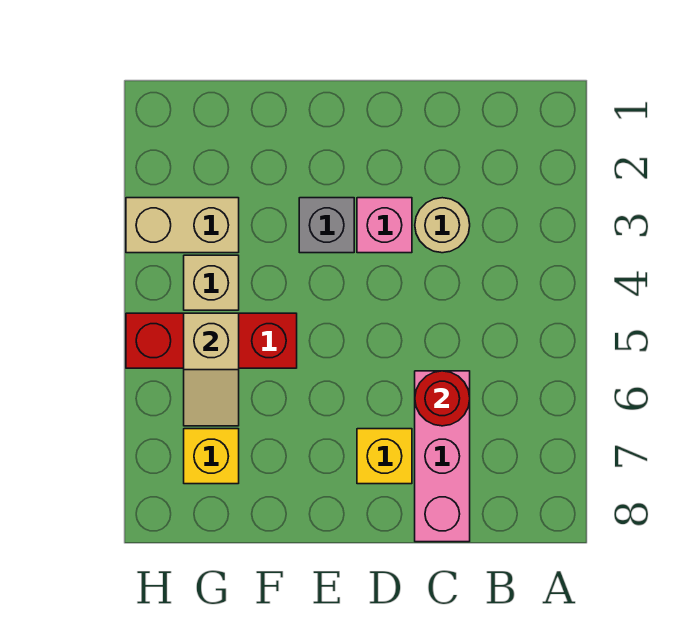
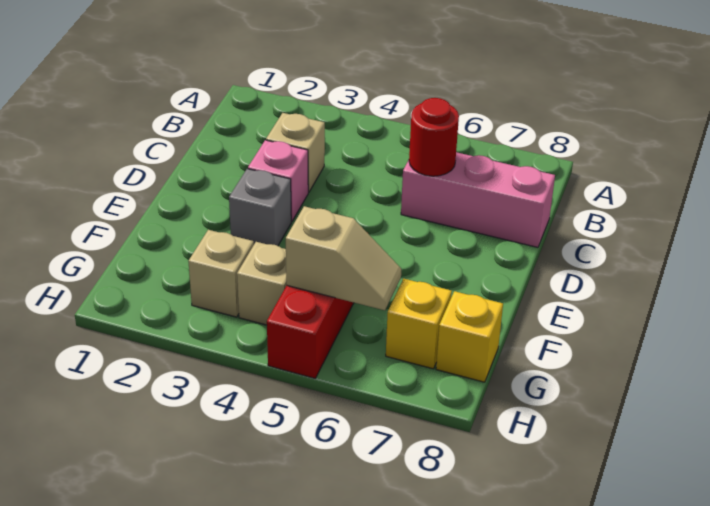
tan round brick C3 level 1 -> tan brick C3 level 1
yellow brick D7 level 1 -> yellow brick G8 level 1
tan brick G3:H3 level 1 -> tan brick G3 level 1

